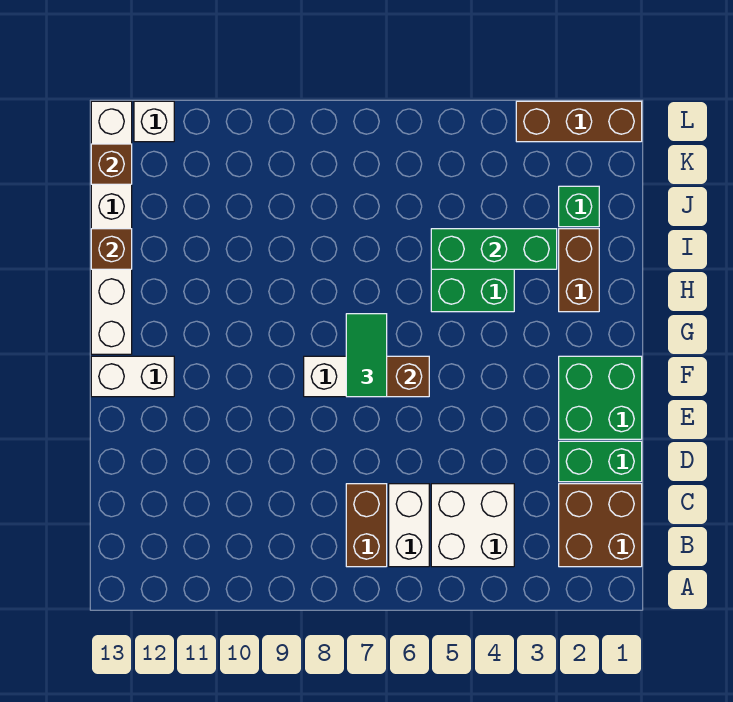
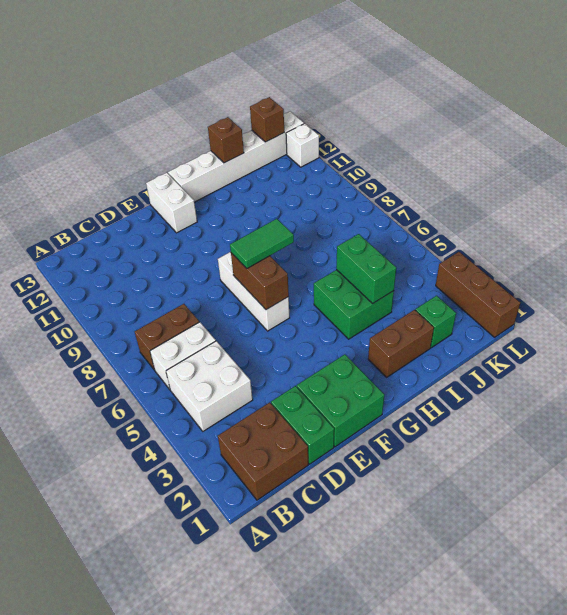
green brick I3:I5 level 2 -> green brick I4:I5 level 2

